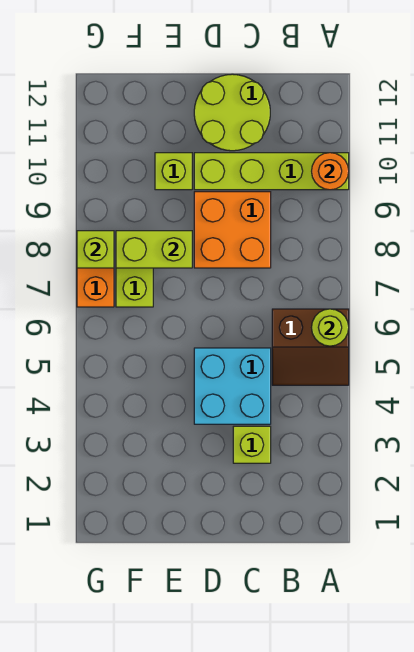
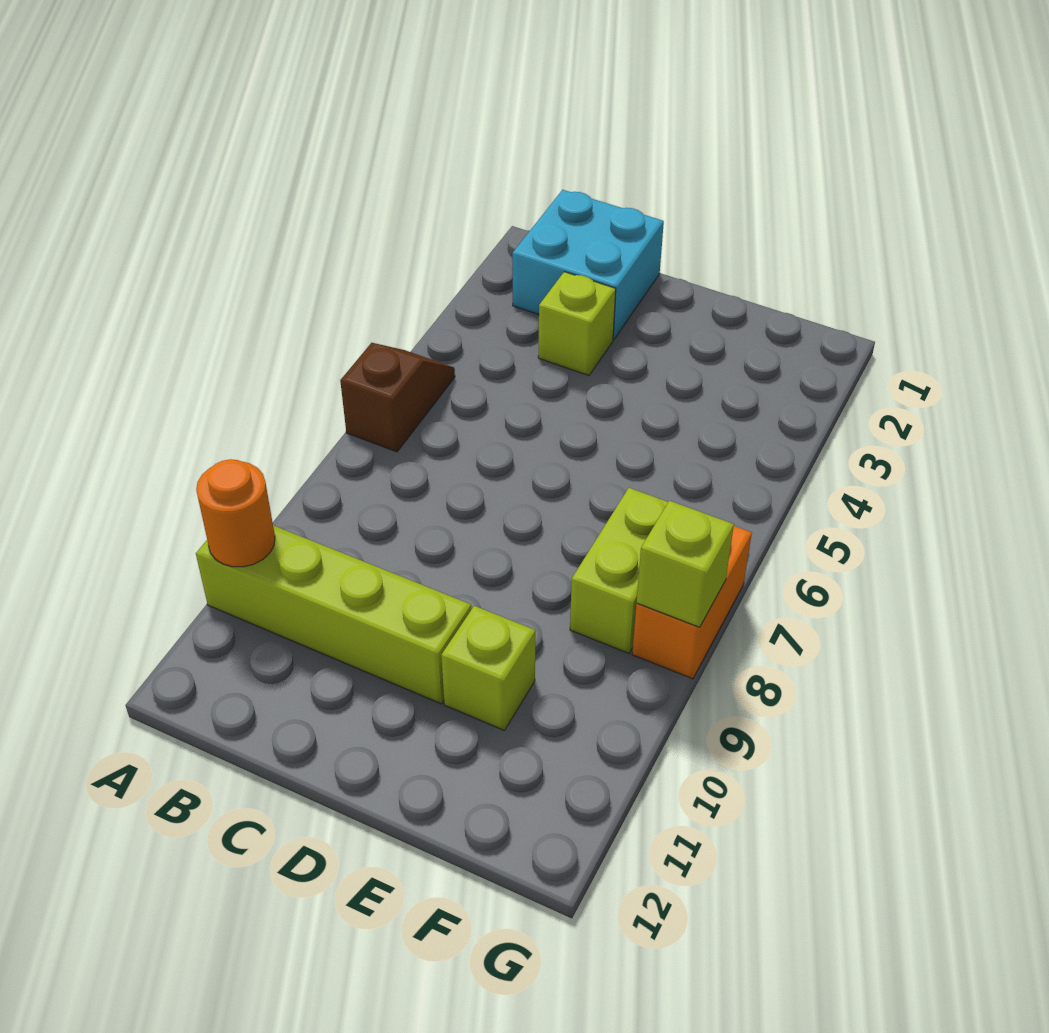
brown slope A5:B6 level 1 top 6 -> brown slope A5:A6 level 1 top 6
lime round brick A6 level 2 -> none
cyan brick C4:D5 level 1 -> cyan brick B1:C2 level 1
orange brick C8:D9 level 1 -> none
lime round brick C11:D12 level 1 -> none
lime brick E8:F8 level 2 -> none

